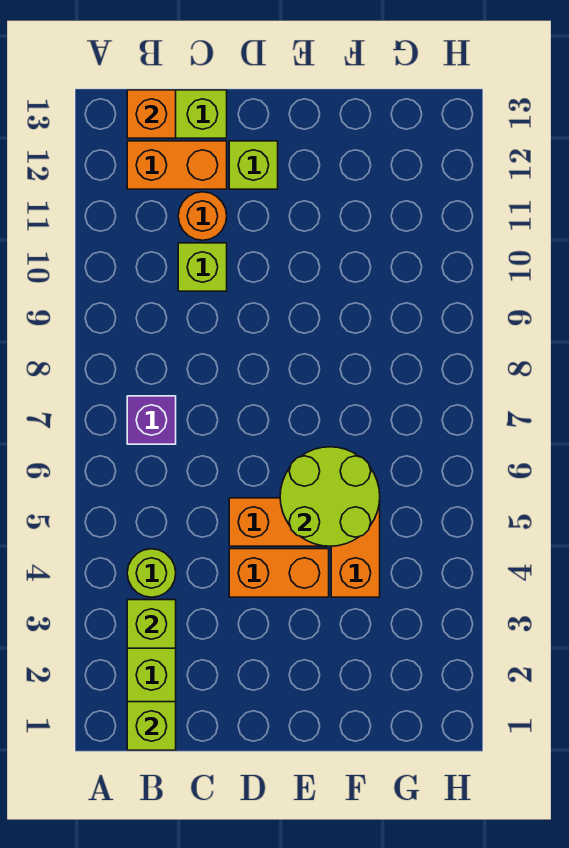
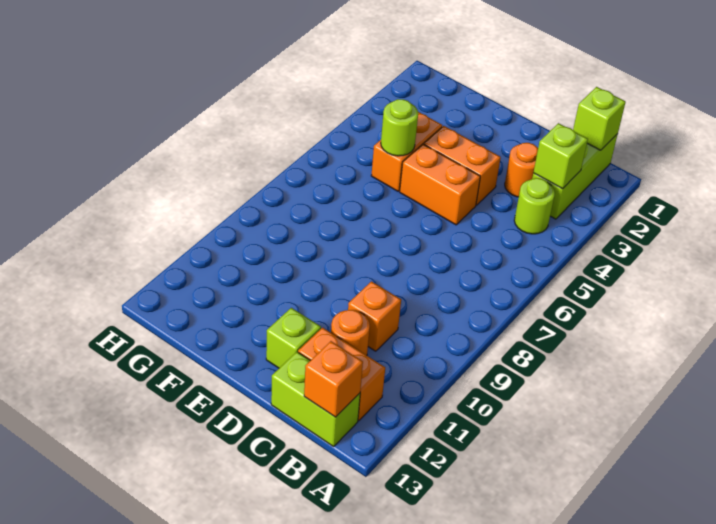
purple brick B7 level 1 -> none
none -> orange round brick C3 level 1
lime brick C10 level 1 -> orange brick C10 level 1
lime round brick E5:F6 level 2 -> lime round brick F5 level 2

